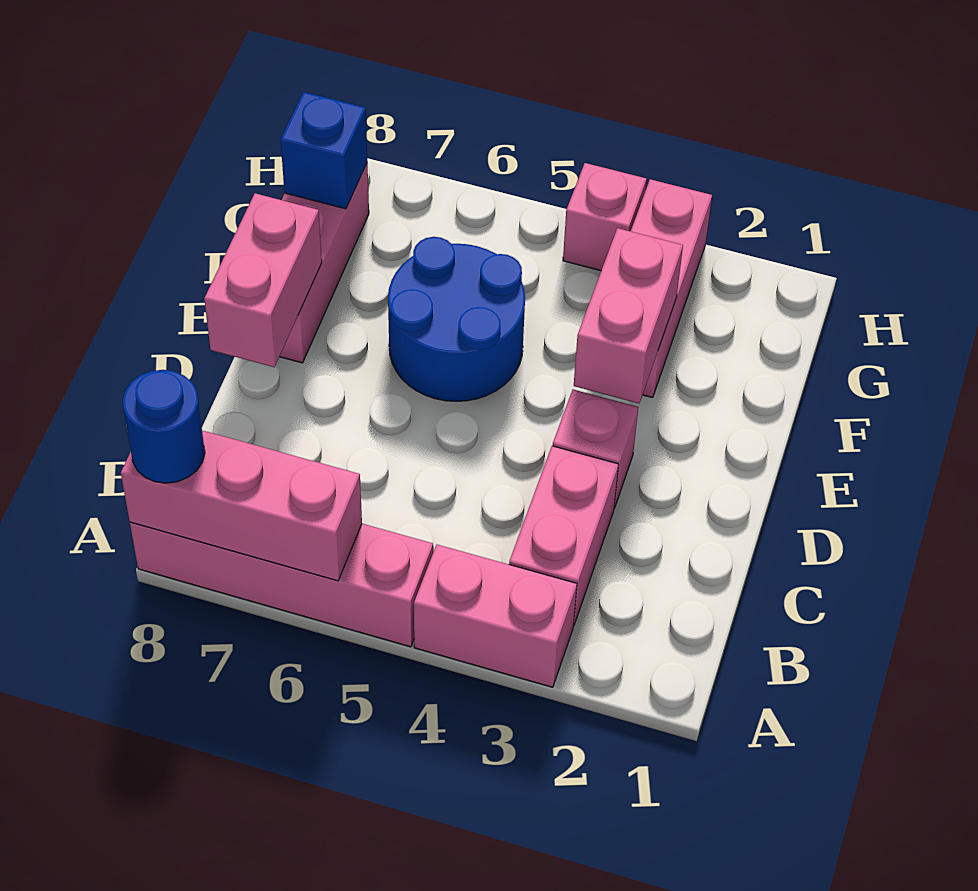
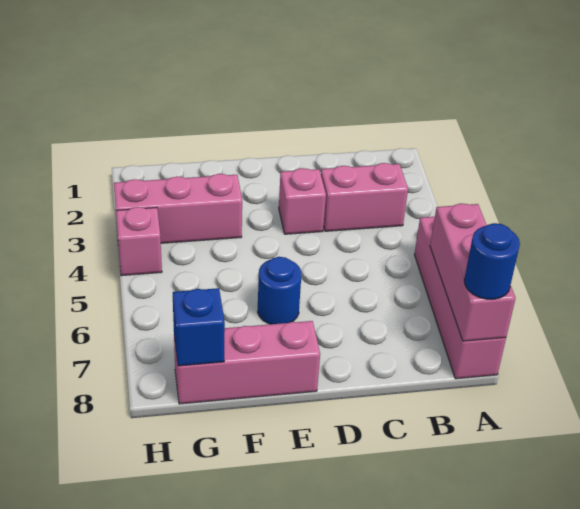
pink brick A3:A4 level 1 -> none
pink brick D8:E8 level 2 -> none
pink brick E3:F3 level 2 -> none
blue round brick E5:F6 level 1 -> blue round brick E6 level 1

